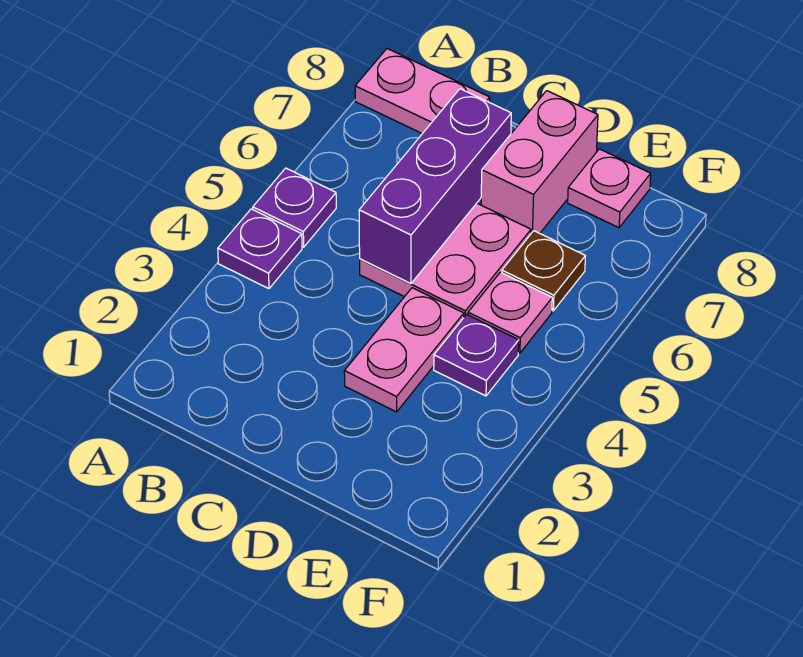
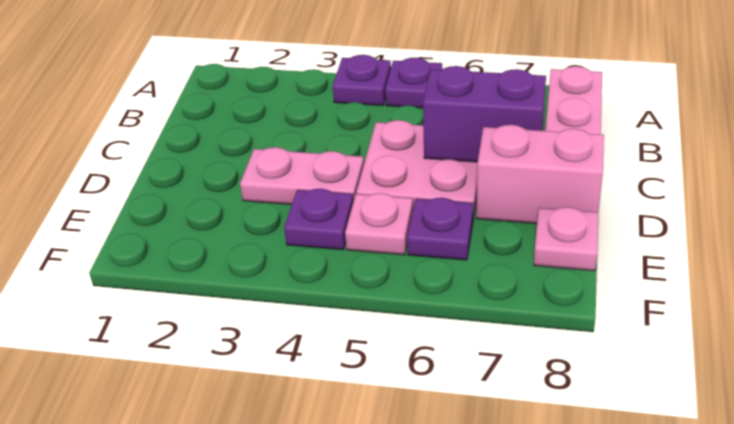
purple brick C5:C7 level 2 -> purple brick C6:C7 level 2
brown plate E6 level 1 -> purple plate E6 level 1

